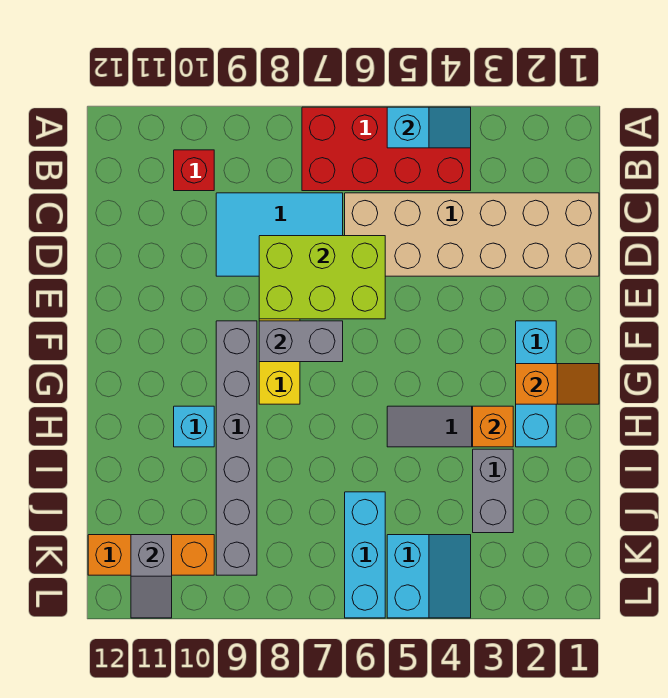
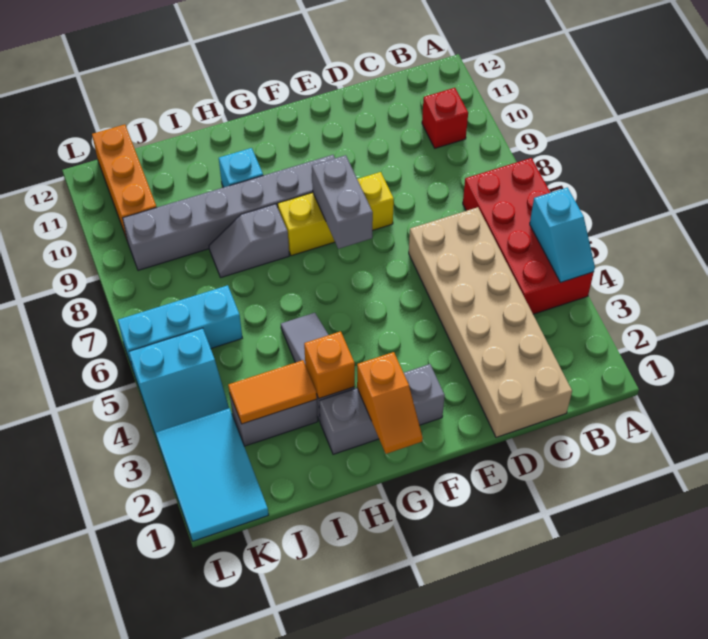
cyan tile C7:D9 level 1 -> cyan tile K1:L3 level 1
lime brick D6:E8 level 2 -> none
cyan brick F2:H2 level 1 -> grey brick F2:H2 level 1
none -> orange tile I3:J3 level 2
grey slope K11:L11 level 2 top K -> grey slope H8:I8 level 1 top H

